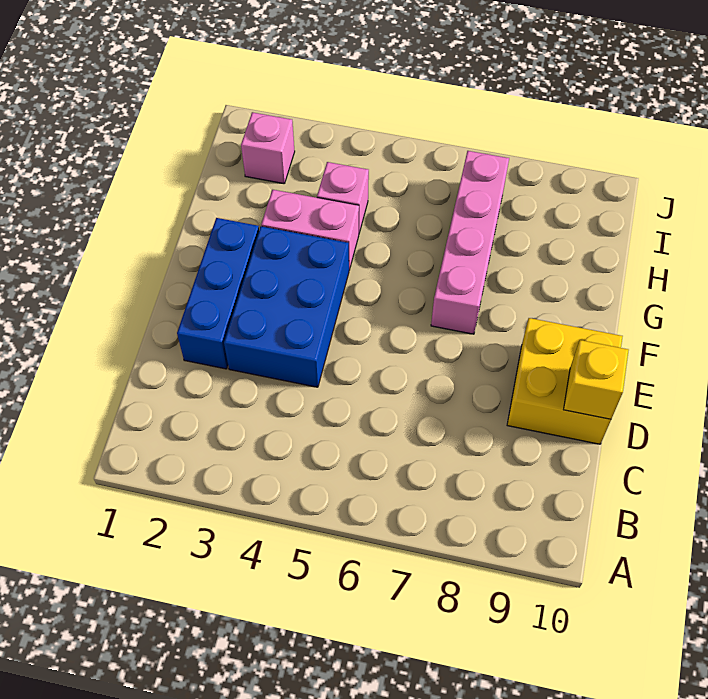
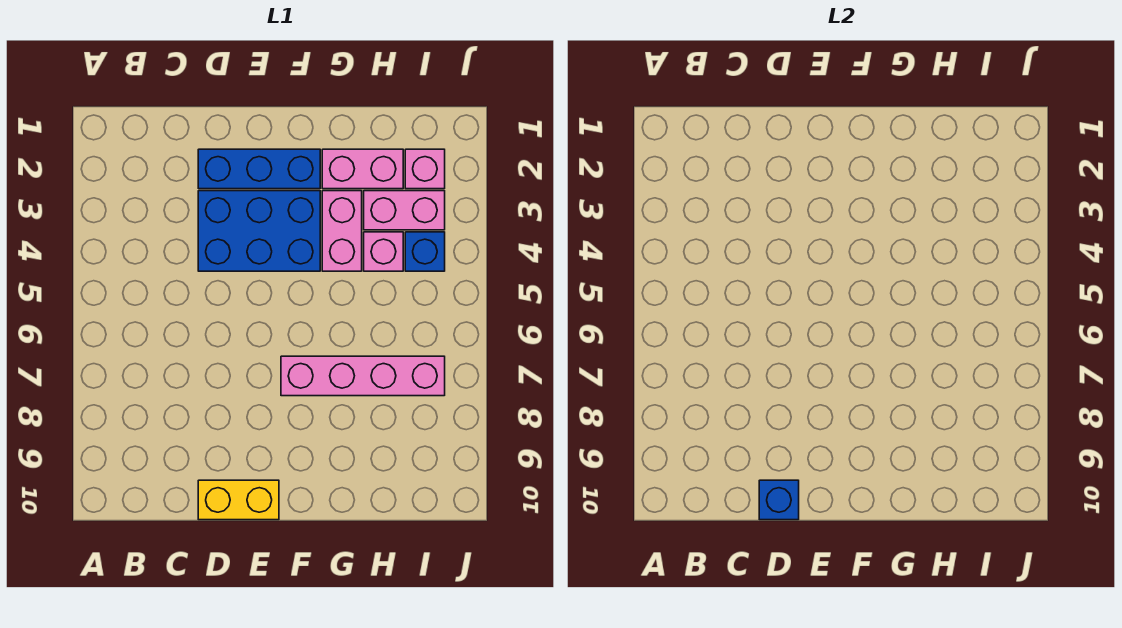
yellow brick D9:E10 level 1 -> yellow brick D10:E10 level 1
yellow brick D10 level 2 -> blue brick D10 level 2
none -> pink brick G2:H2 level 1
none -> pink brick H3:I3 level 1
none -> blue brick I4 level 1

